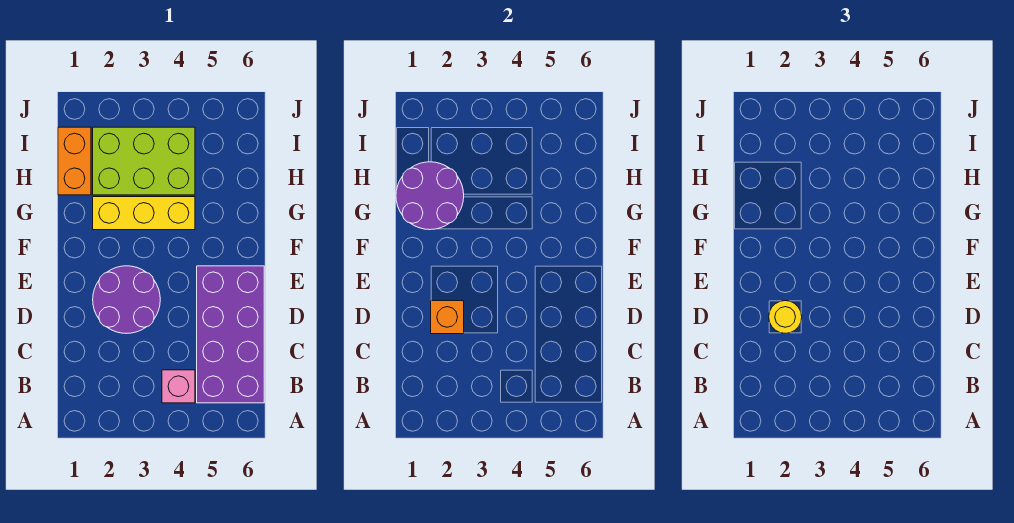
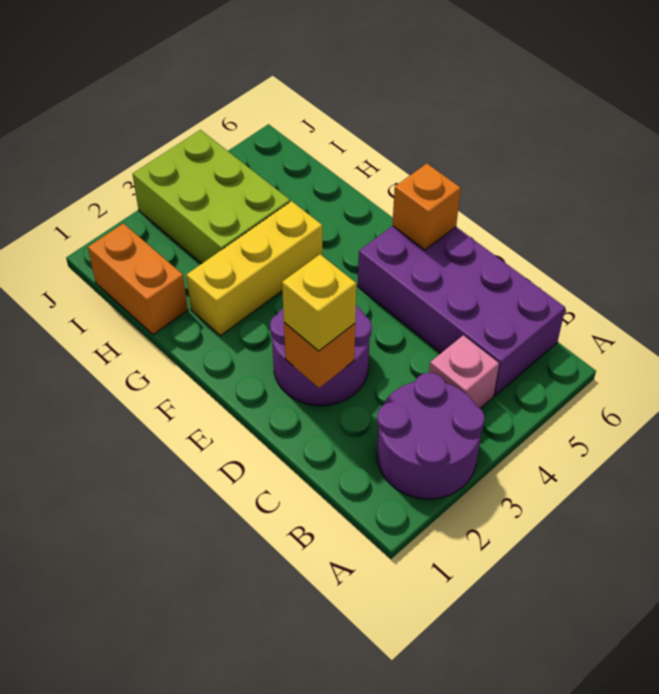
yellow round brick D2 level 3 -> yellow brick D2 level 3
none -> orange brick E6 level 2
purple round brick G1:H2 level 2 -> purple round brick A2:B3 level 1
lime brick H2:I4 level 1 -> lime brick H3:J4 level 1

